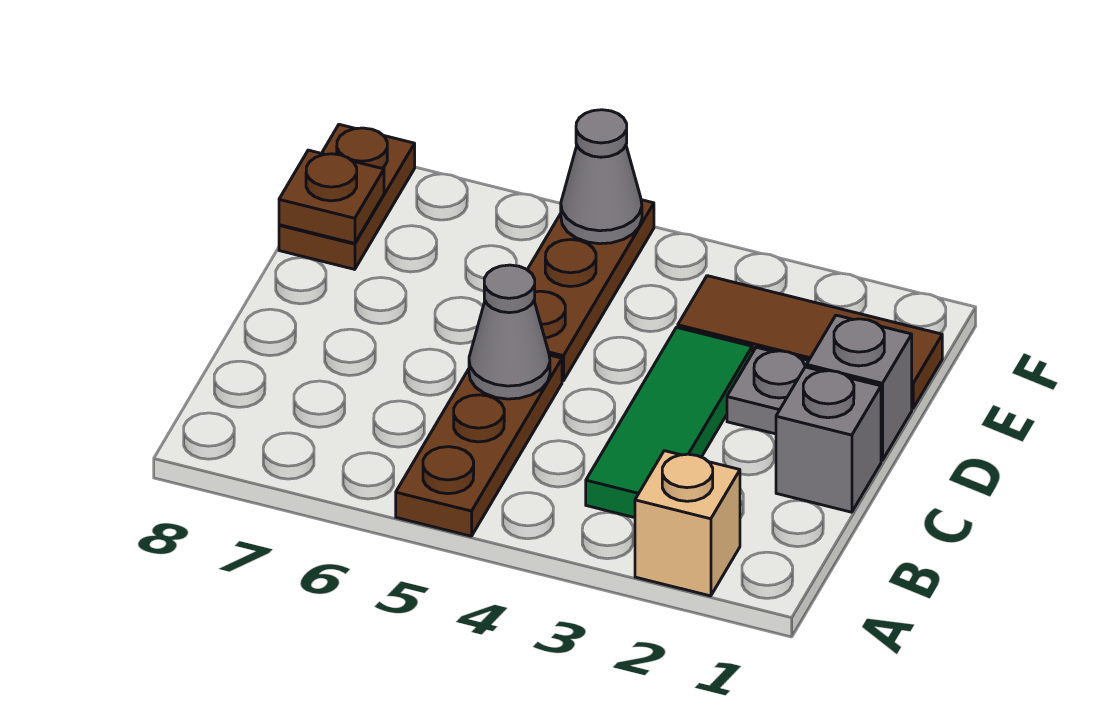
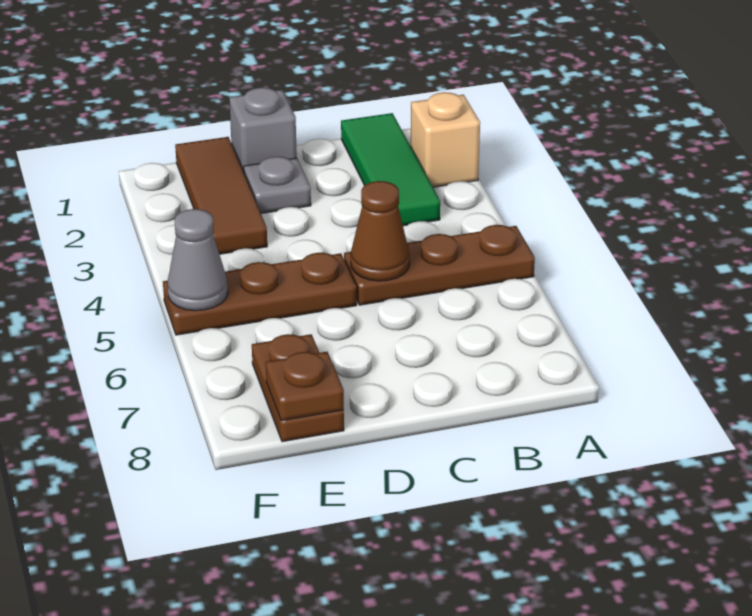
green tile B3:D3 level 1 -> green tile B1:B3 level 1
grey brick C1 level 1 -> none
grey cone C5 level 2 -> brown cone C5 level 2
brown plate E8:F8 level 1 -> brown plate E7:E8 level 1

